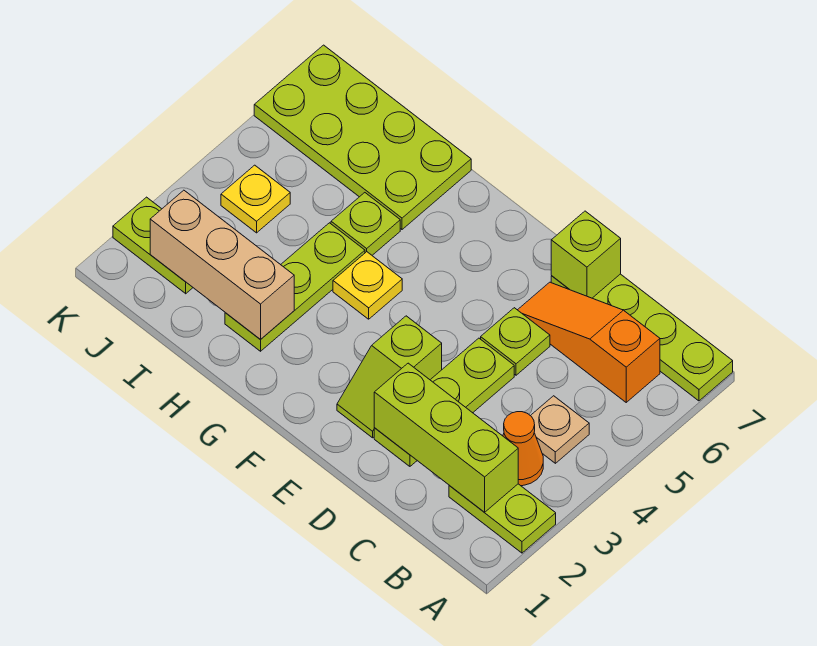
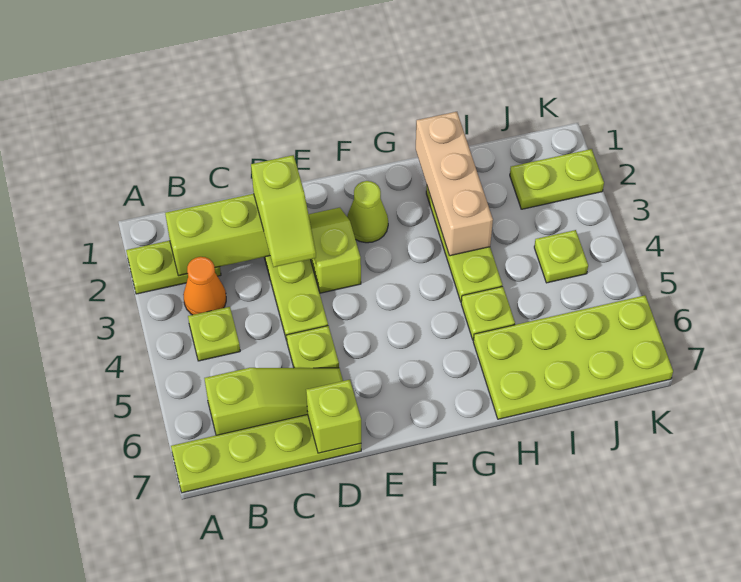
tan plate B4 level 1 -> lime plate B4 level 1
orange slope B6:D6 level 1 top B -> lime slope B6:D6 level 1 top B
none -> lime slope D2:D3 level 3 top 2
none -> lime cone F2 level 1
yellow plate G4 level 1 -> none
tan brick H2:J2 level 2 -> tan brick H1:H3 level 2
yellow plate J4 level 1 -> lime plate J4 level 1

